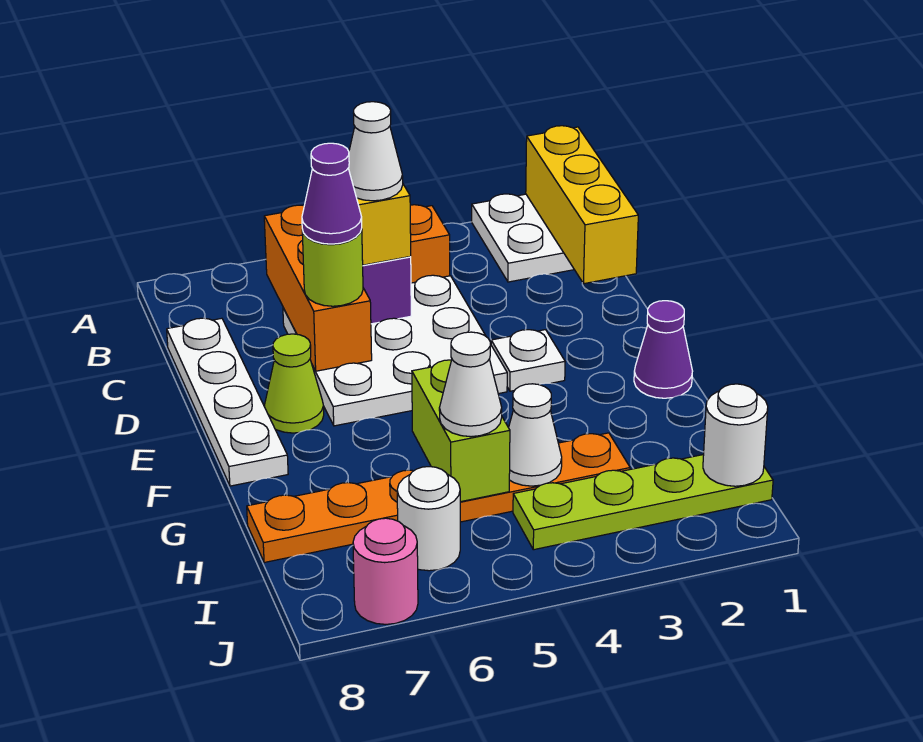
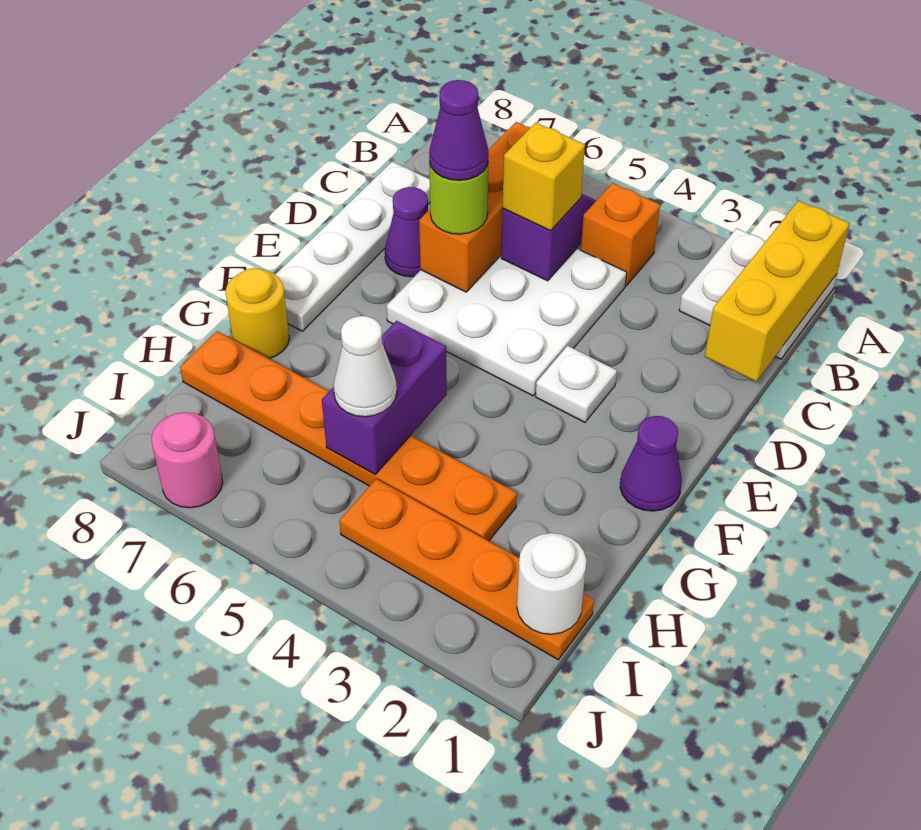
white cone C5 level 4 -> none
none -> purple cone D7 level 1
lime cone E7 level 1 -> none
lime brick G5:H5 level 2 -> purple brick G5:H5 level 2
none -> yellow round brick G8 level 1
white cone H4 level 2 -> none
lime plate I1:I4 level 1 -> orange plate I1:I4 level 1
white round brick I6 level 1 -> none

